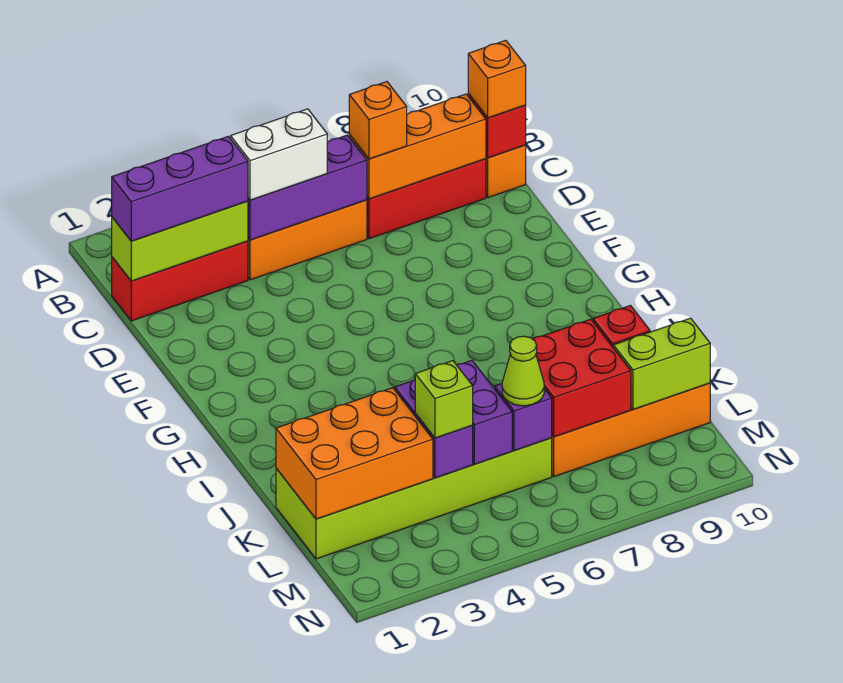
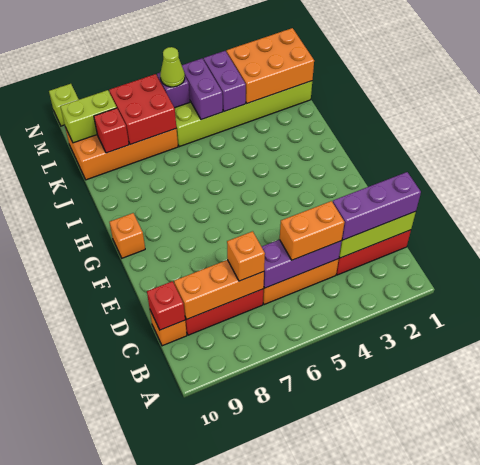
white brick C4:C5 level 3 -> orange brick C4:C5 level 3
orange brick C10 level 3 -> orange brick G10 level 1
lime brick L4 level 3 -> lime brick N10 level 1

